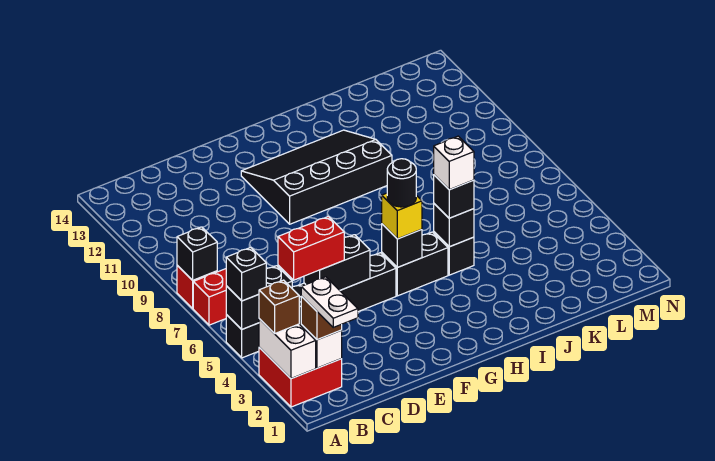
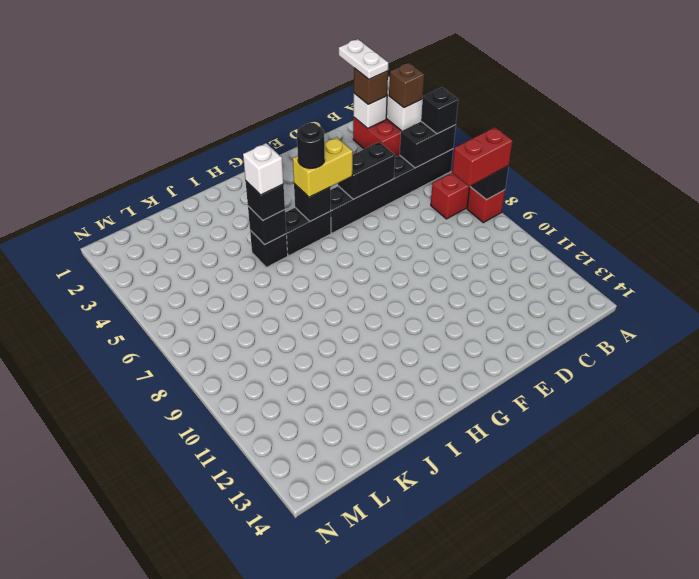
red brick C5:D5 level 3 -> red brick A8:B8 level 3
black slope F10:I12 level 1 top 10 -> none
yellow brick G5 level 3 -> yellow brick F5:G5 level 3

